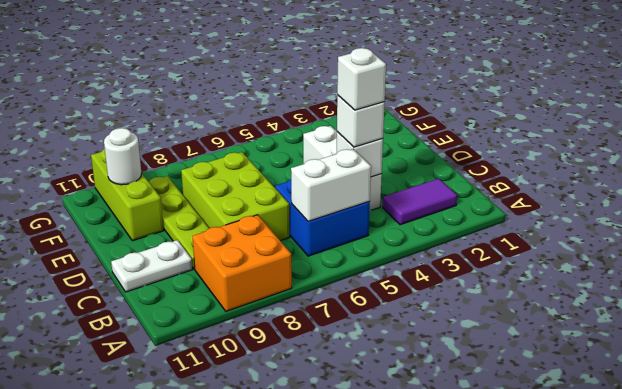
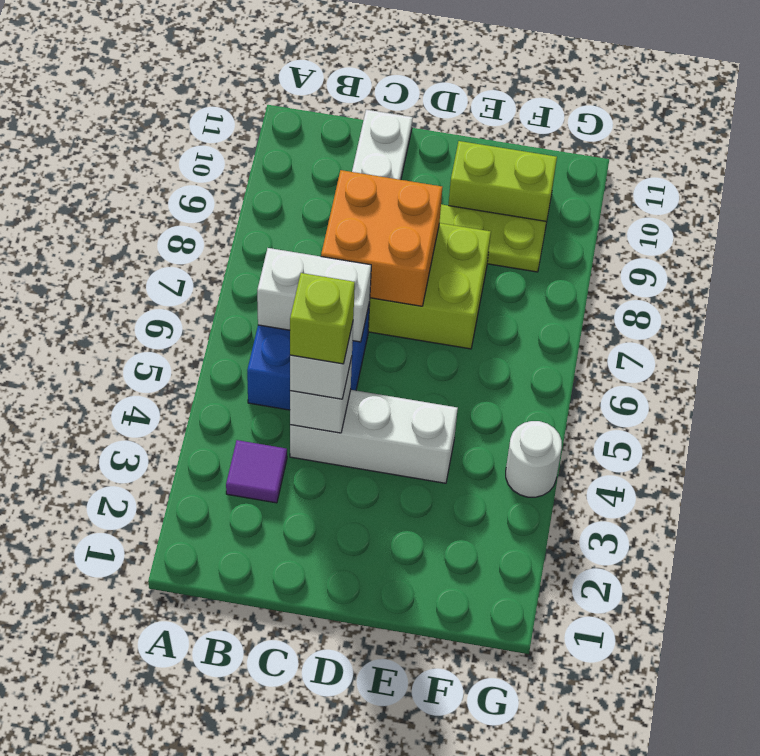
orange brick A8:B9 level 1 -> orange brick C7:D8 level 2
purple tile B2:B3 level 1 -> purple tile B3 level 1
white brick B5:B6 level 2 -> white brick B6:C6 level 2
white brick C4 level 4 -> lime brick C4 level 4
lime brick E10:G10 level 1 -> lime brick E10:F10 level 1
white round brick F10 level 2 -> white round brick G4 level 1

